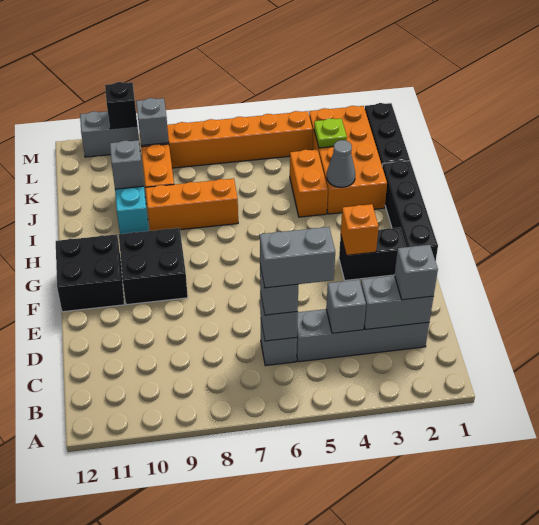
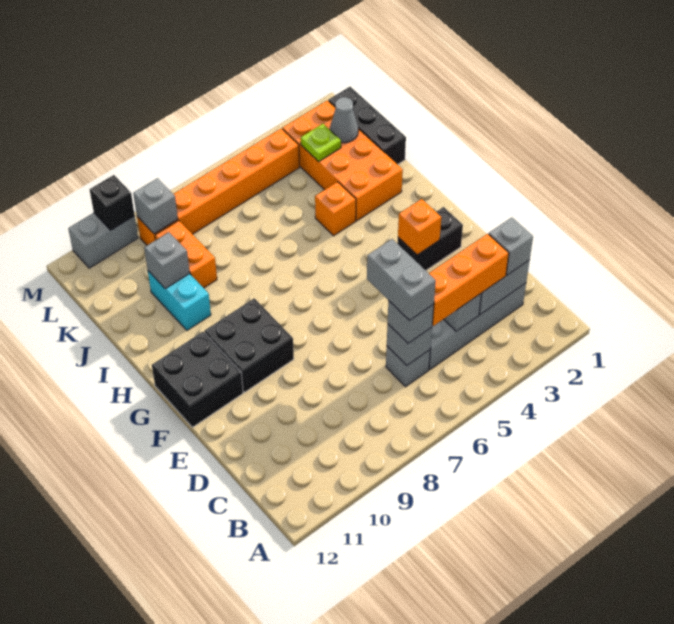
grey brick C5:C6 level 4 -> grey brick C6:D6 level 4
black brick F1:I1 level 1 -> none
grey cone I3 level 2 -> grey cone K2 level 2
orange brick I4:J4 level 1 -> orange brick I4 level 1
orange brick I7:I9 level 1 -> orange brick C3:C5 level 3

